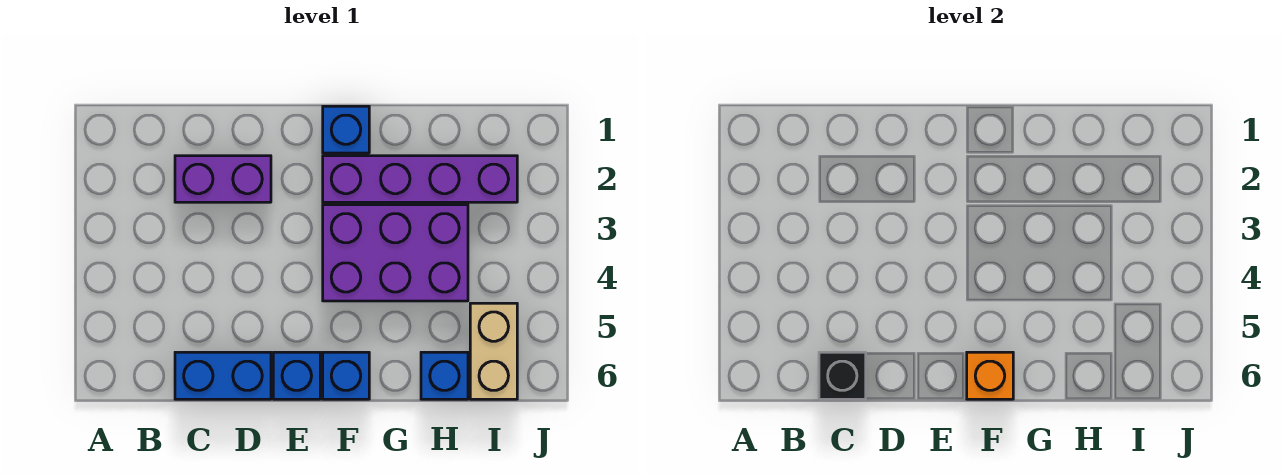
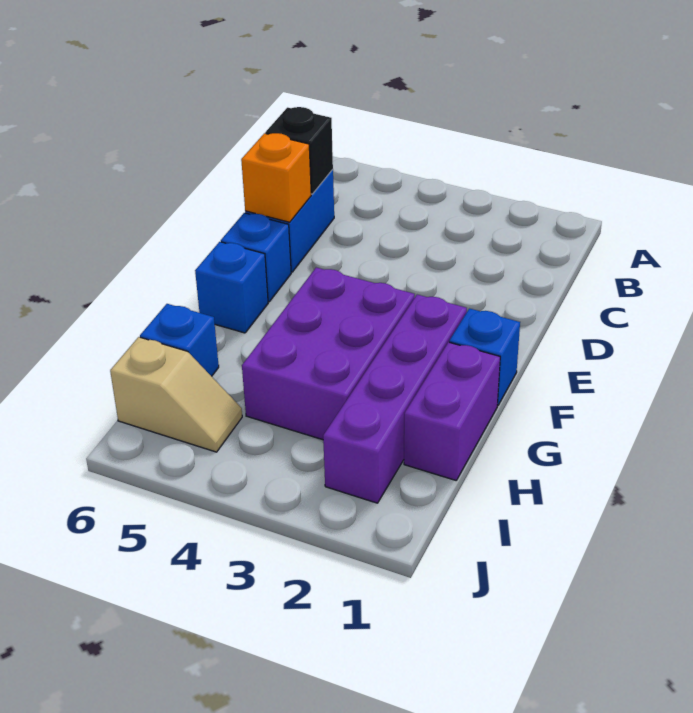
purple brick C2:D2 level 1 -> purple brick G1:H1 level 1
orange brick F6 level 2 -> orange brick D6 level 2
tan brick I5:I6 level 1 -> tan slope I5:I6 level 1 top 6

